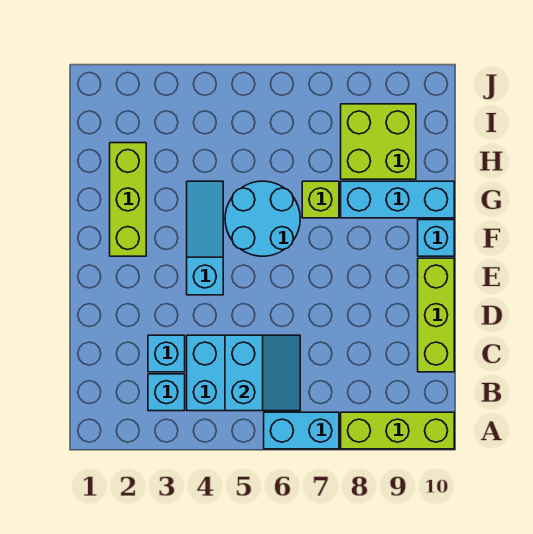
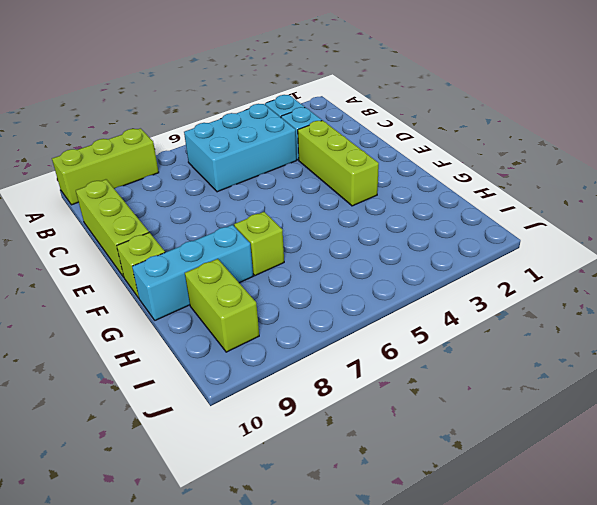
cyan brick A6:A7 level 1 -> none
cyan slope B5:C6 level 2 top 5 -> none
cyan slope E4:G4 level 1 top E -> none
lime brick F2:H2 level 1 -> lime brick D3:F3 level 1
cyan round brick F5:G6 level 1 -> none
cyan brick F10 level 1 -> lime brick F10 level 1
lime brick H8:I9 level 1 -> lime brick H9:I9 level 1

